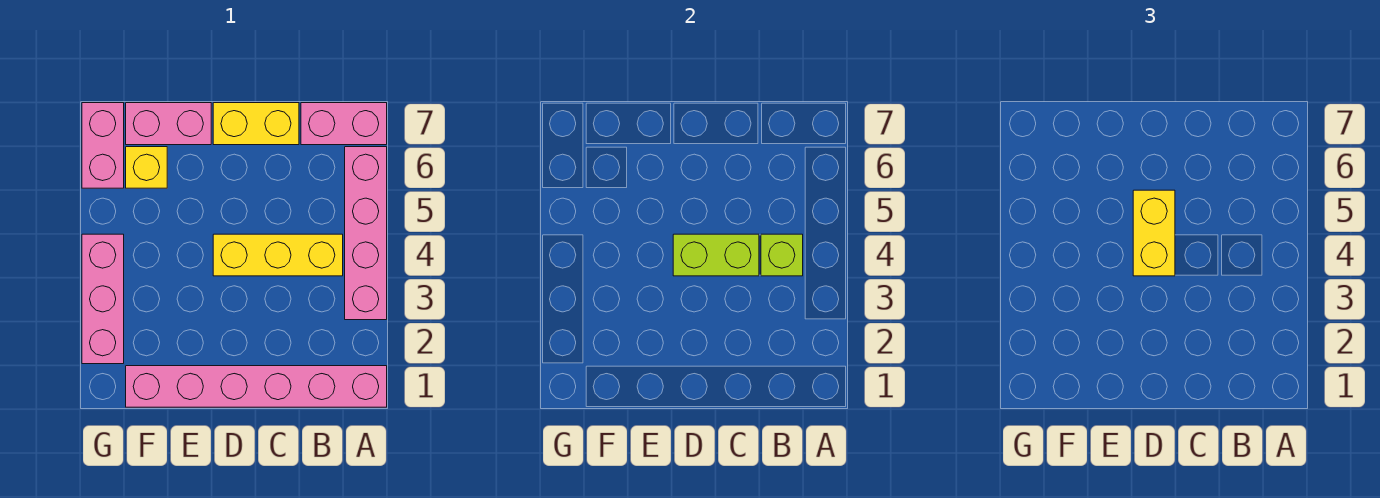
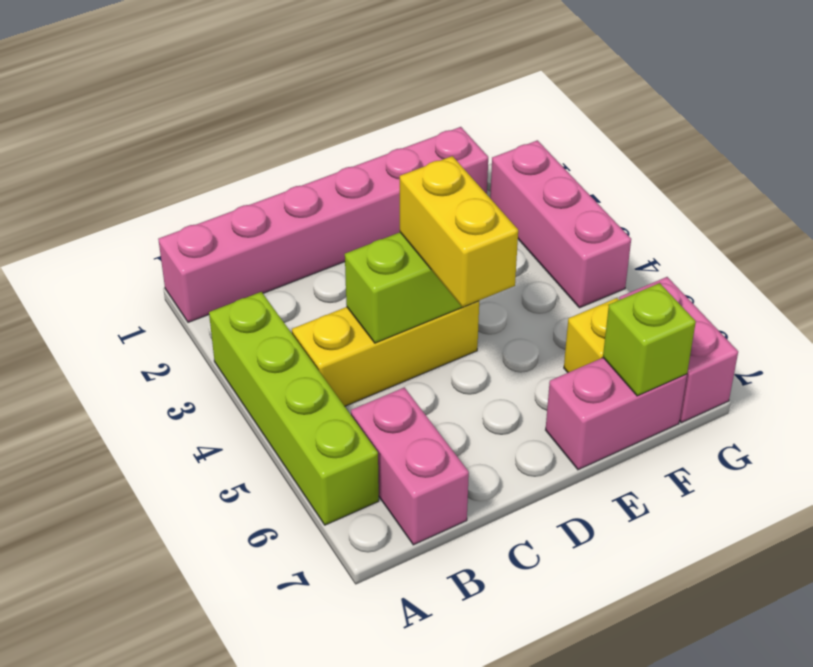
pink brick A3:A6 level 1 -> lime brick A3:A6 level 1
pink brick A7:B7 level 1 -> pink brick B6:B7 level 1
lime brick B4 level 2 -> lime brick F7 level 2
yellow brick C7:D7 level 1 -> none

